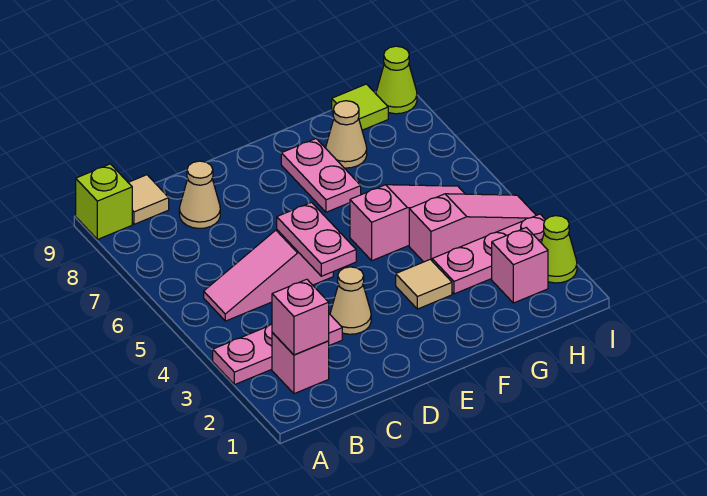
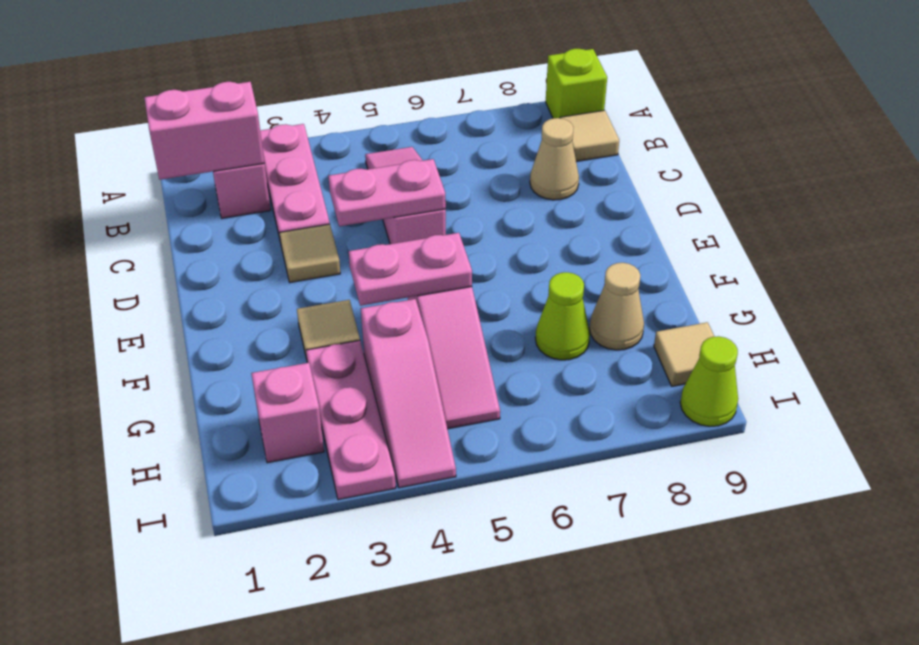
pink brick B2 level 2 -> pink brick B1:B2 level 2
tan cone D3 level 1 -> tan tile D3 level 1
pink plate F7:F8 level 1 -> pink plate F4:F5 level 2
lime tile H9 level 1 -> tan tile H9 level 1
lime cone I2 level 1 -> lime cone G7 level 1

